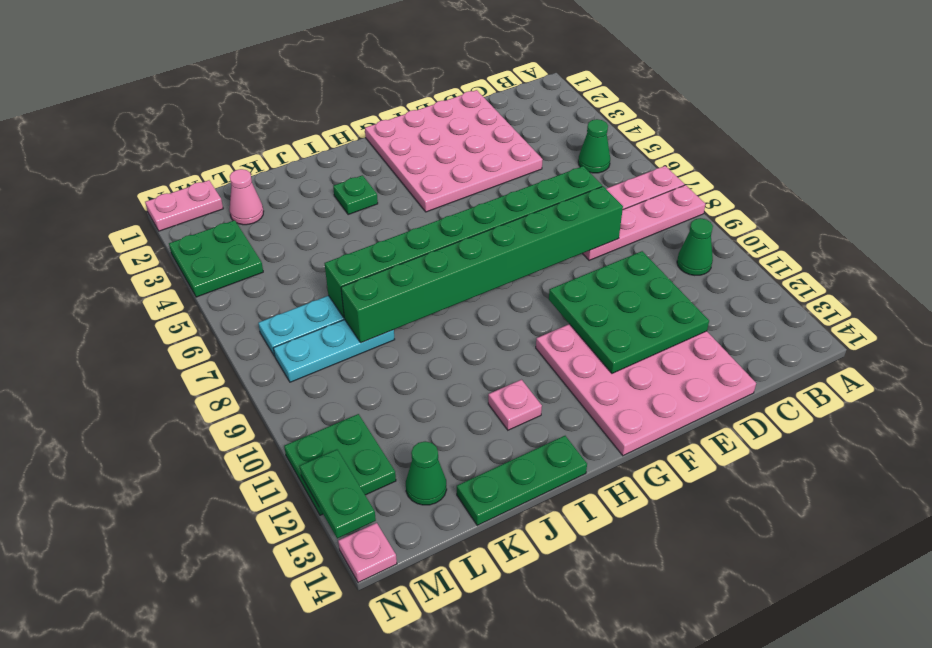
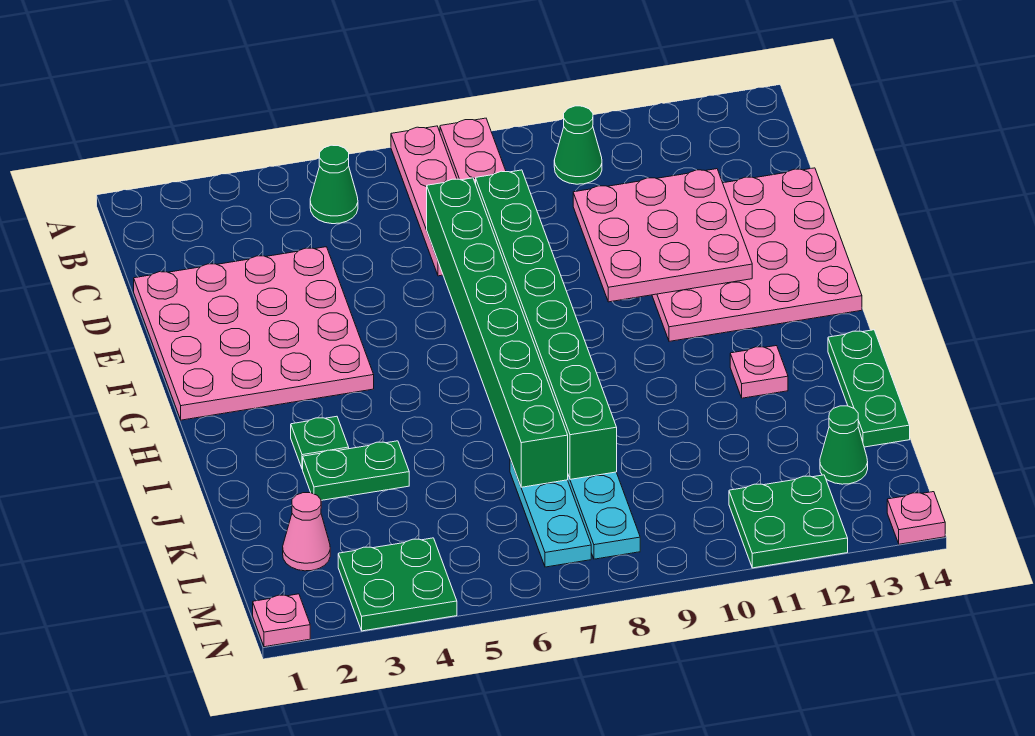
green plate D10:F12 level 2 -> pink plate D10:F12 level 2
pink plate M1:N1 level 1 -> pink plate N1 level 1
green plate N12:N13 level 2 -> green plate J3:J4 level 1

